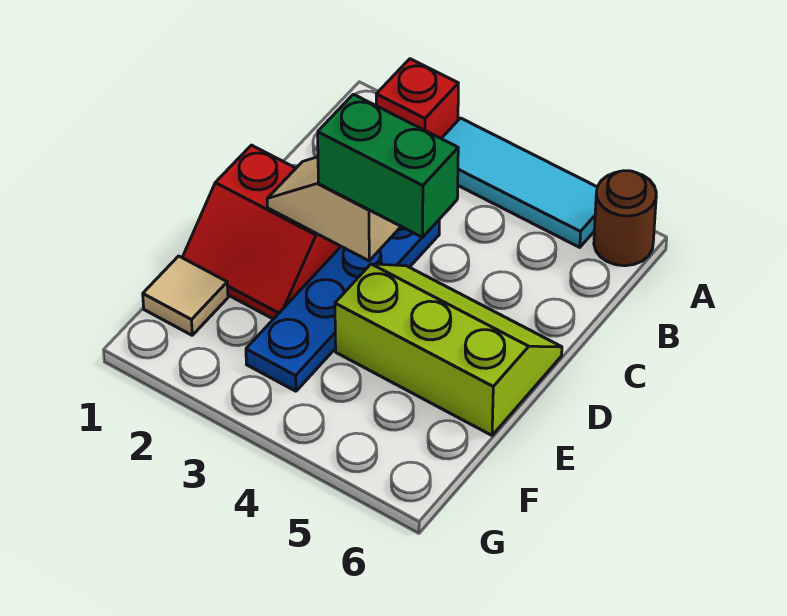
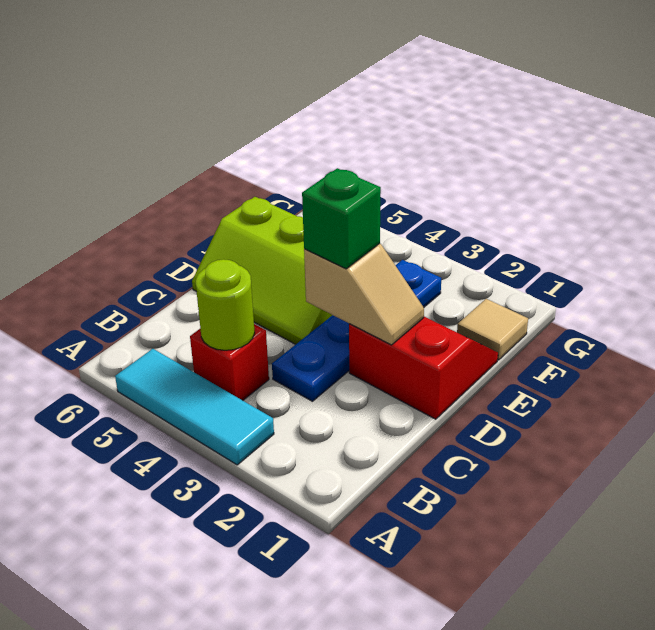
red brick A2 level 1 -> red brick B4 level 1
brown round brick A6 level 1 -> none
none -> lime round brick B4 level 2
green brick D3:D4 level 3 -> green brick D3 level 3

